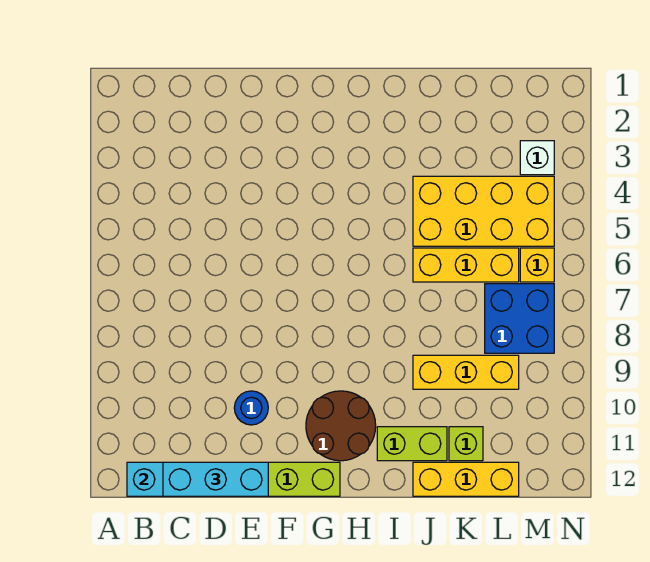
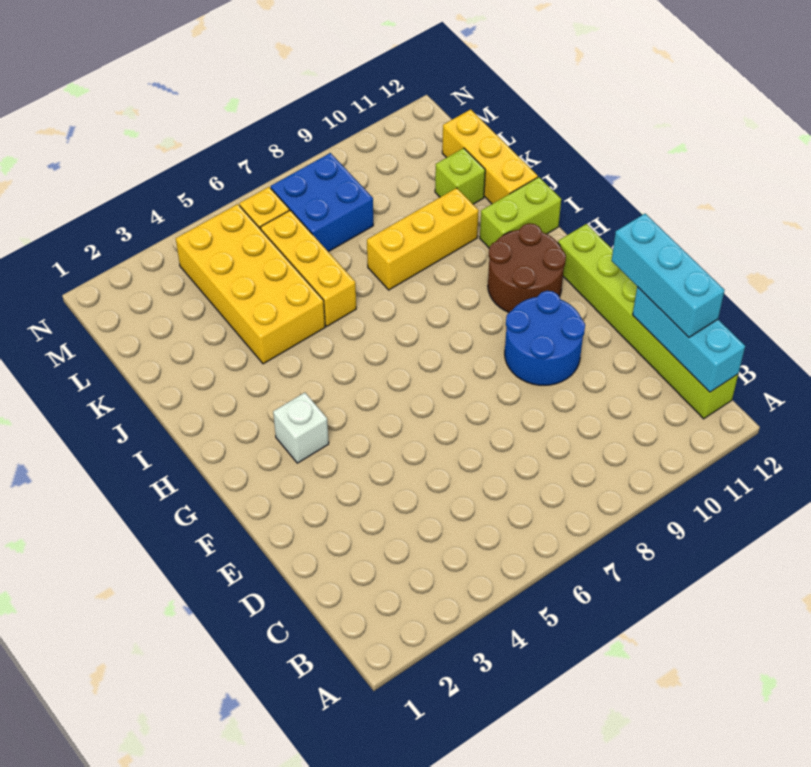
blue round brick E10 level 1 -> blue round brick E9:F10 level 1
lime brick I11:J11 level 1 -> lime brick I11:I12 level 1
yellow brick J9:L9 level 1 -> yellow brick J8:J10 level 1
white brick M3 level 1 -> white brick G3 level 1

